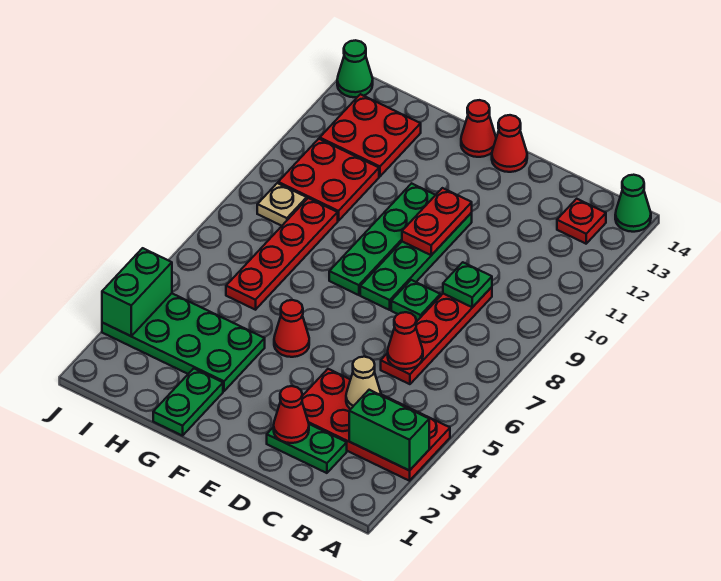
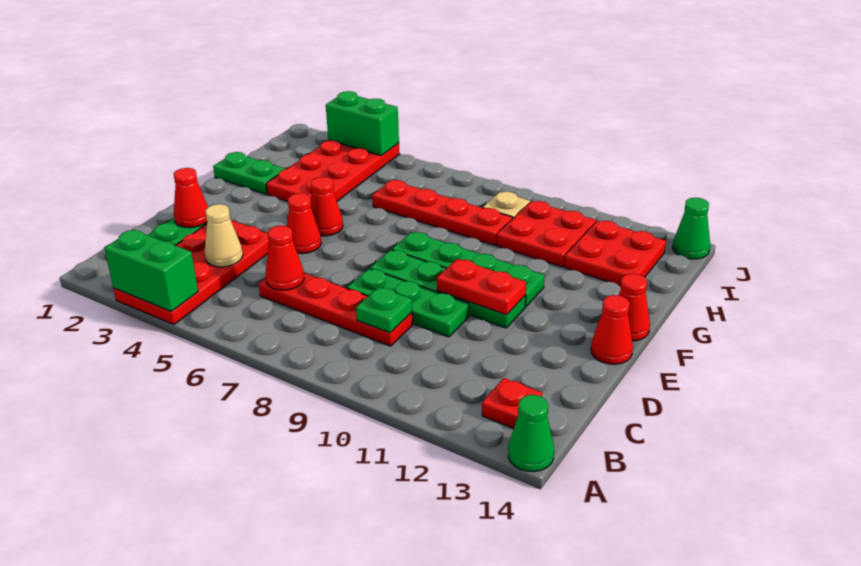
green brick A3:B3 level 2 -> green brick A3:A4 level 2
green plate D8 level 1 -> green plate D8:D10 level 1
none -> red cone E5 level 1
green plate G3:J4 level 1 -> red plate G3:J4 level 1

